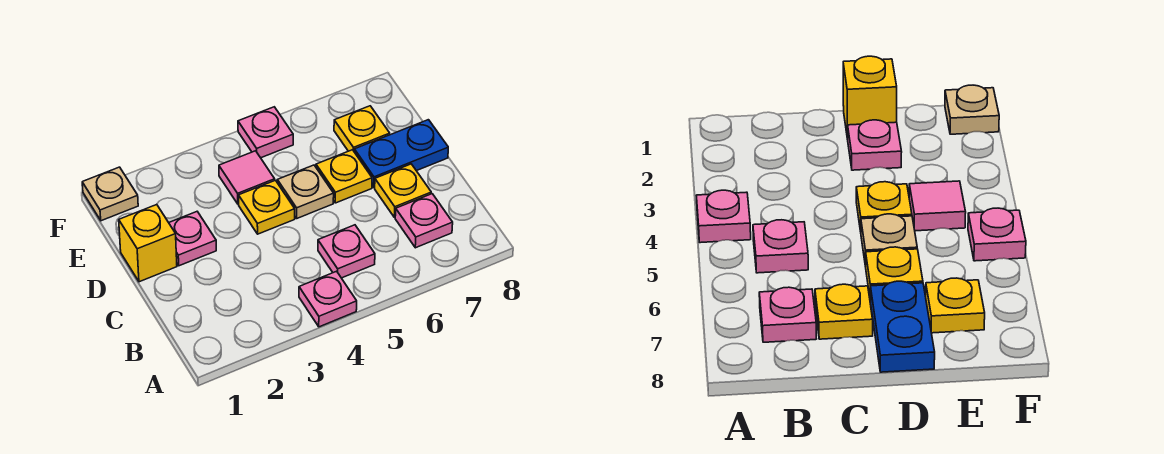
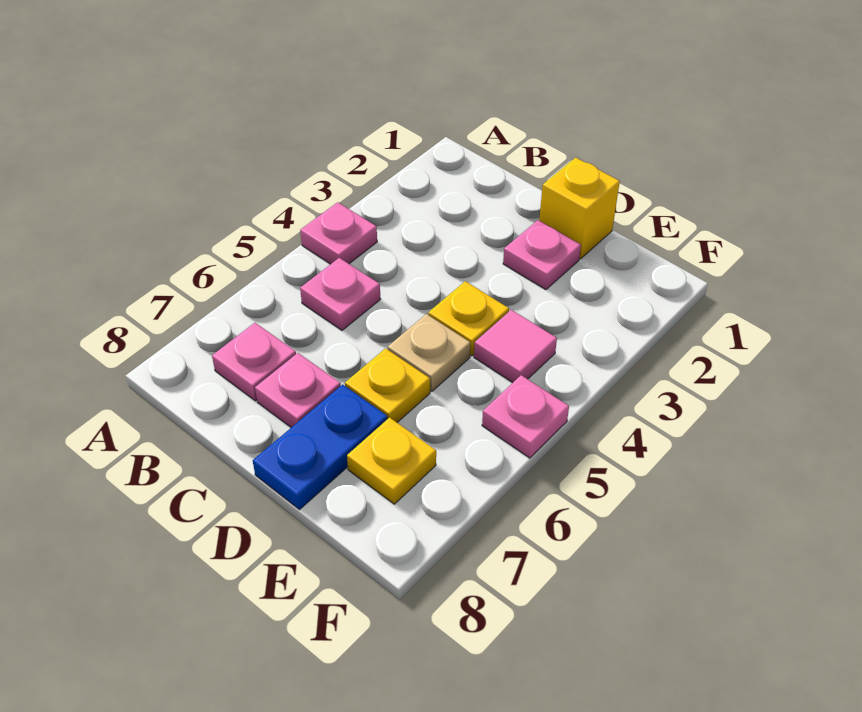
yellow plate C7 level 1 -> pink plate C7 level 1
tan plate F1 level 1 -> none

